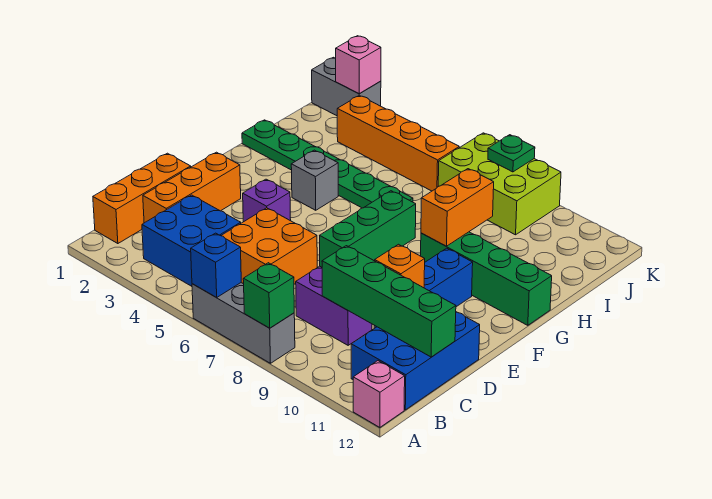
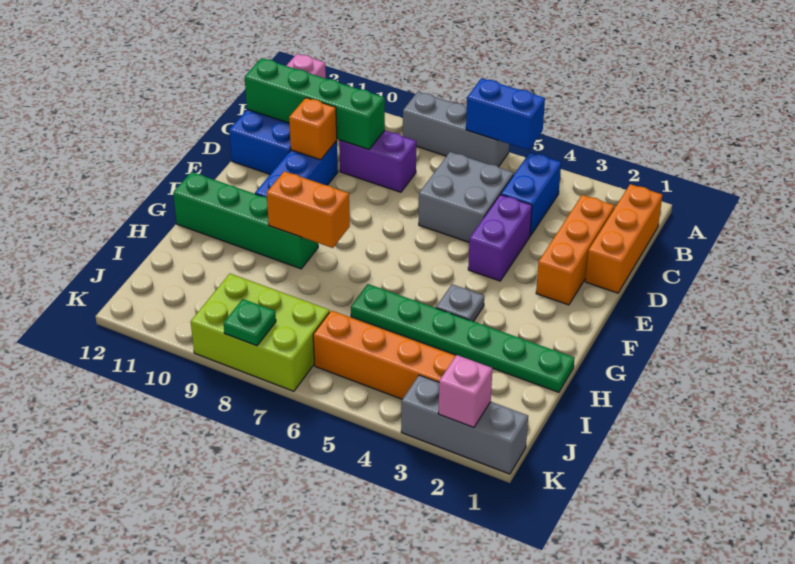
blue brick A6 level 2 -> blue brick A5:A6 level 2
green brick A8 level 2 -> none
blue brick B3:C4 level 1 -> blue brick B4:C4 level 1
orange brick C5:D6 level 1 -> grey brick C5:D6 level 1
purple brick E4 level 1 -> purple brick D4:E4 level 1
green brick E7:G7 level 1 -> none
grey brick G4 level 1 -> grey plate G4 level 1
orange brick G9:H9 level 2 -> orange brick G8:G9 level 2
grey brick K1:K2 level 1 -> grey brick K1:K3 level 1

